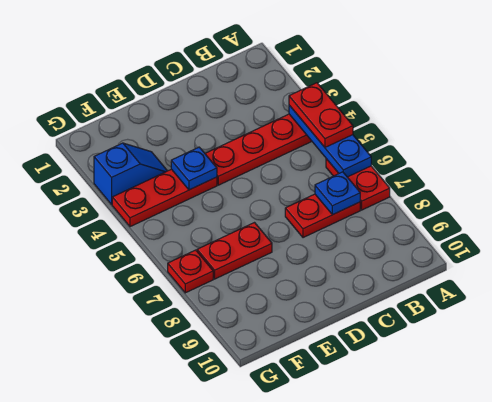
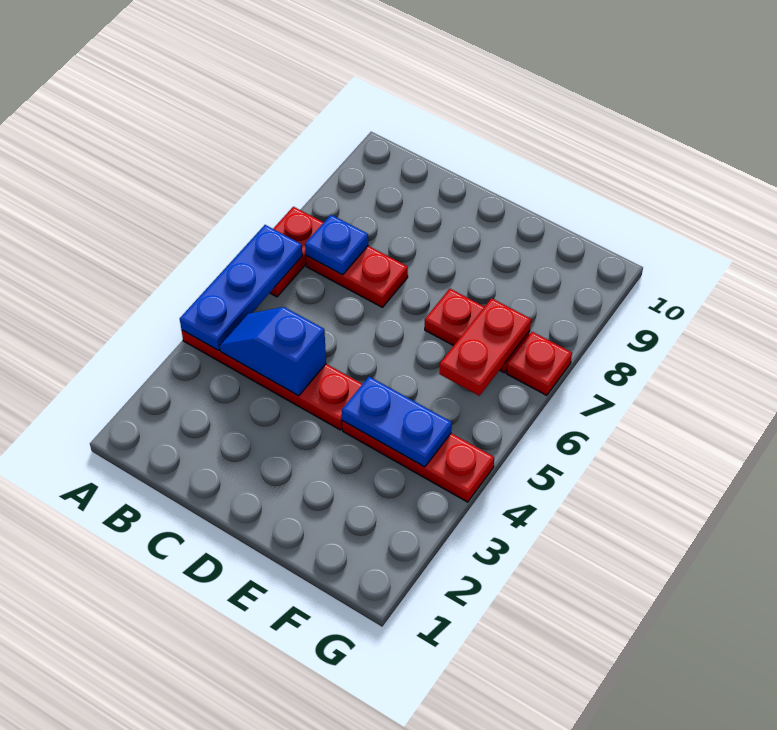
red plate A4:A5 level 3 -> red plate F6:F7 level 2
blue plate E4 level 2 -> blue plate E4:F4 level 2
blue slope F3:G3 level 1 top G -> blue slope B4:C4 level 2 top C

